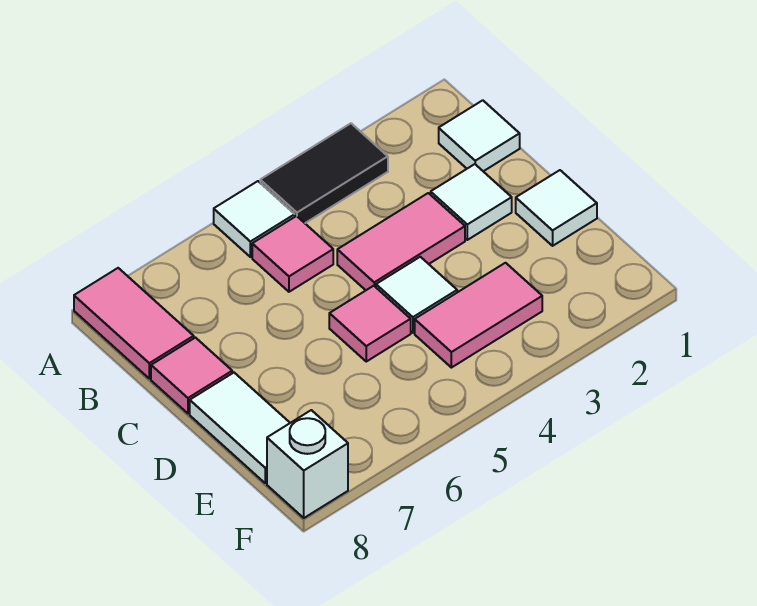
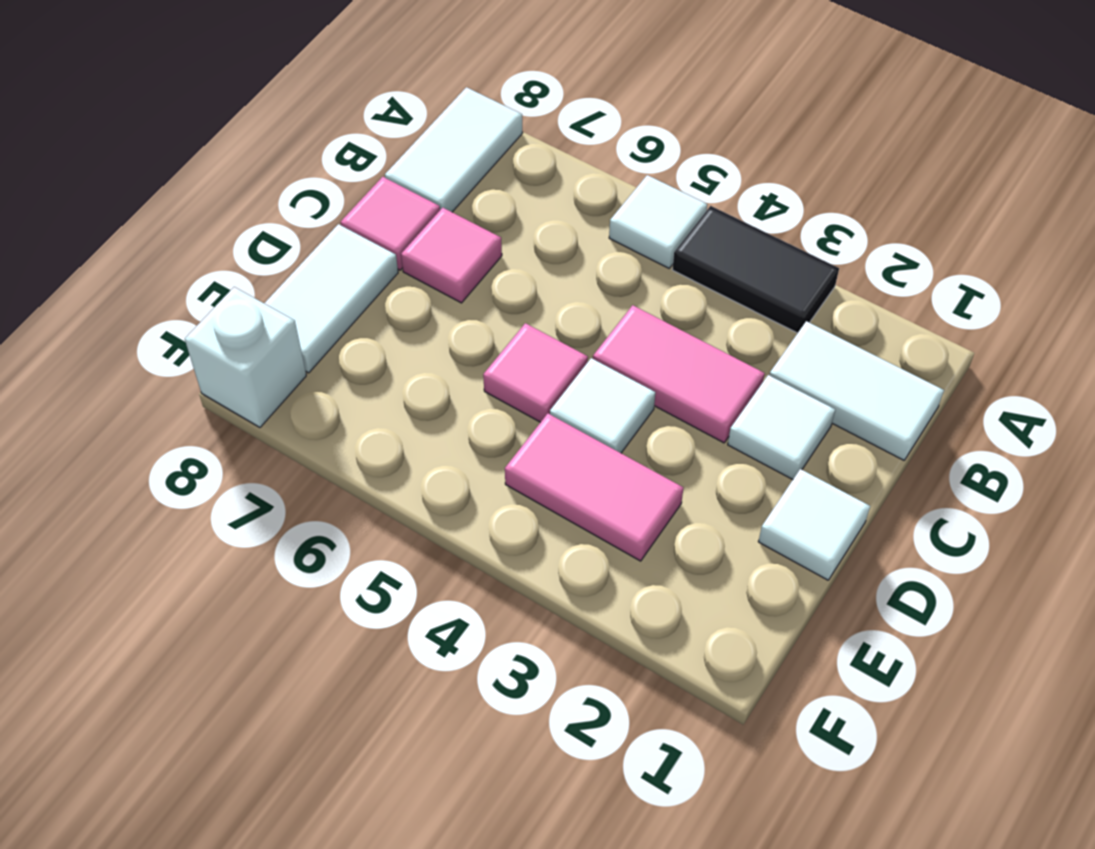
pink tile A8:B8 level 1 -> white tile A8:B8 level 1
white tile B1 level 1 -> white tile B1:B2 level 1
pink tile B5 level 1 -> pink tile C7 level 1

